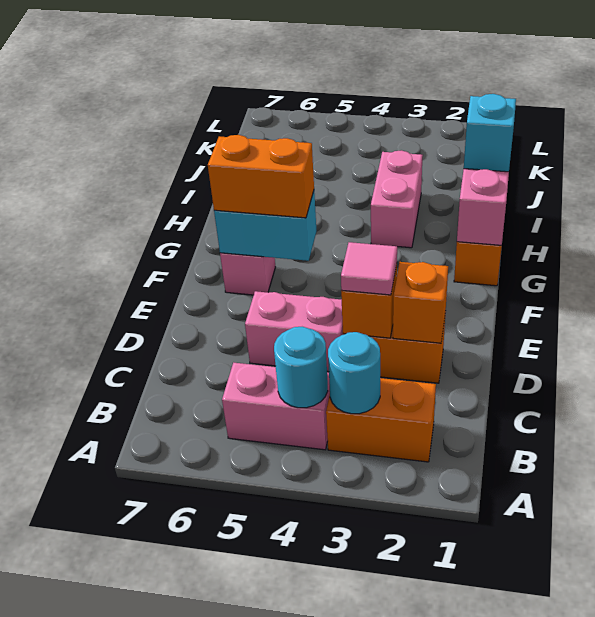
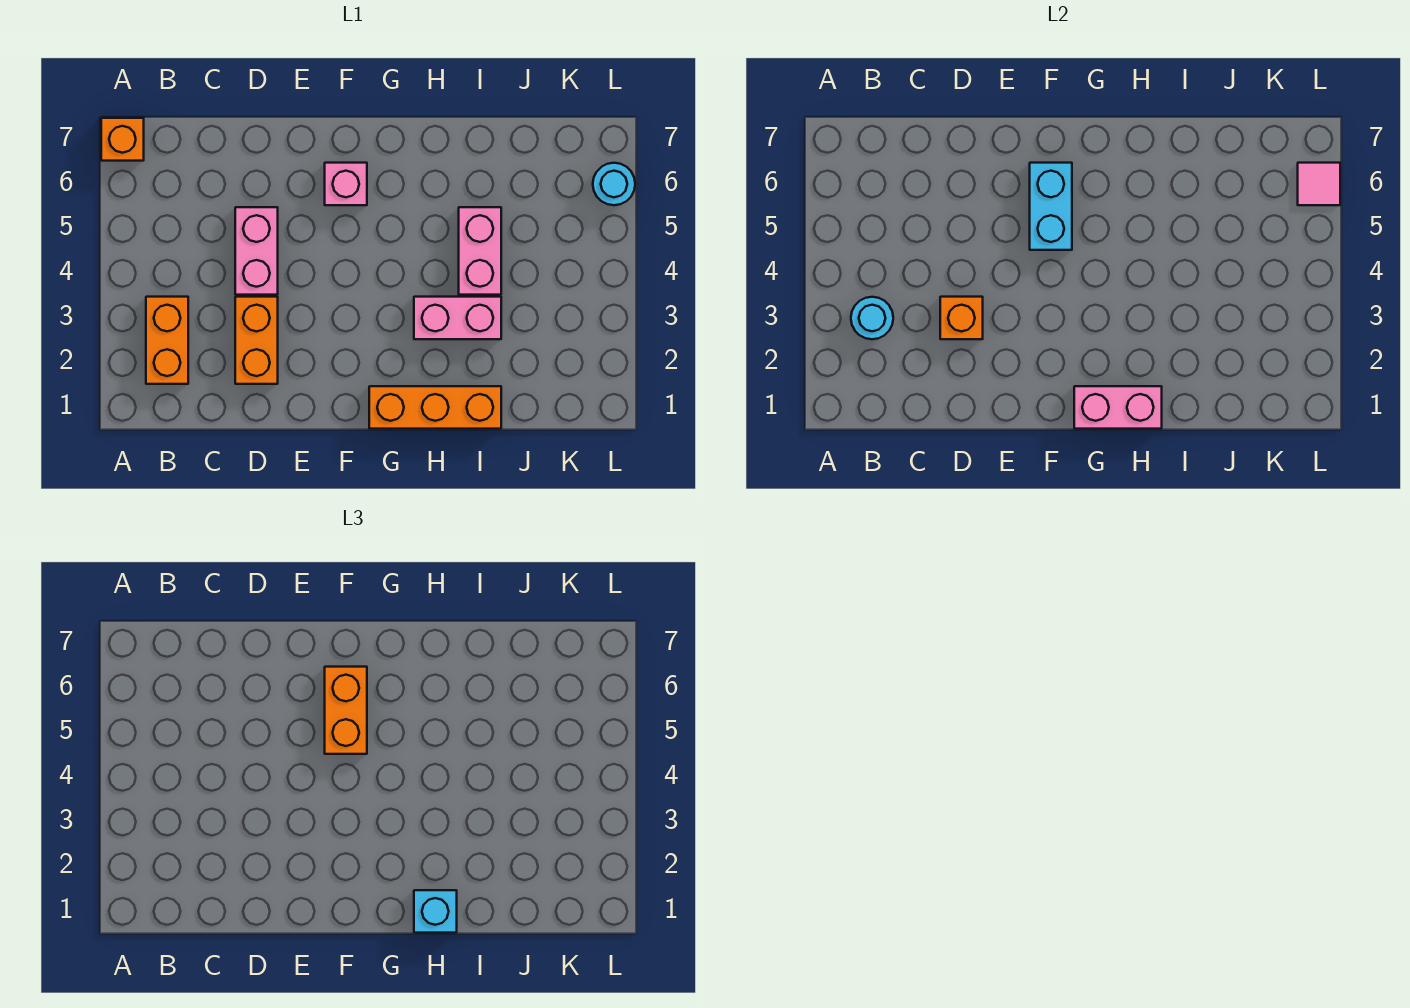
pink brick B4:B5 level 1 -> pink brick I4:I5 level 1
cyan round brick B4 level 2 -> cyan round brick L6 level 1
orange brick D2 level 2 -> orange brick A7 level 1
pink tile D3 level 3 -> pink tile L6 level 2

